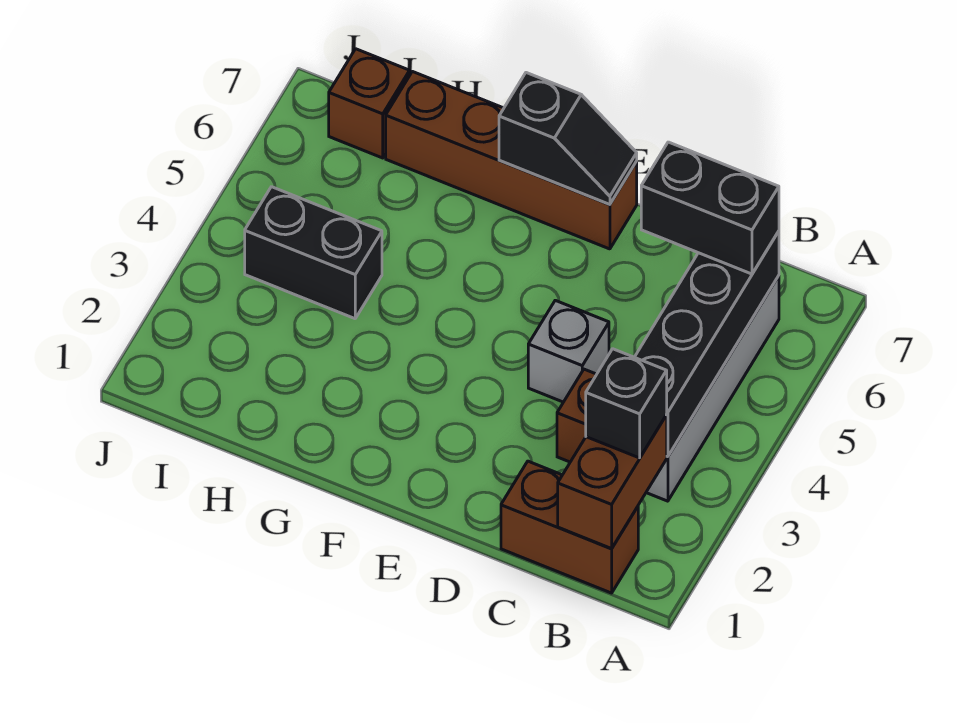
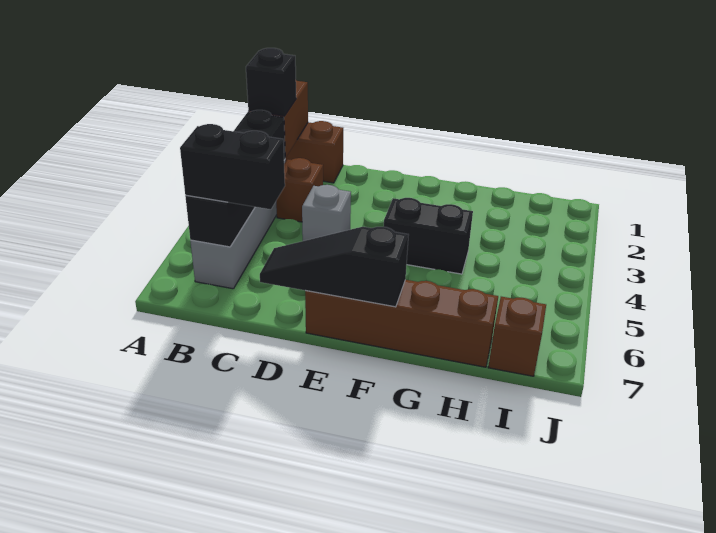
black slope E7:F7 level 2 top F -> black slope D7:F7 level 2 top F
black brick H4:I4 level 1 -> black brick F4:G4 level 1

